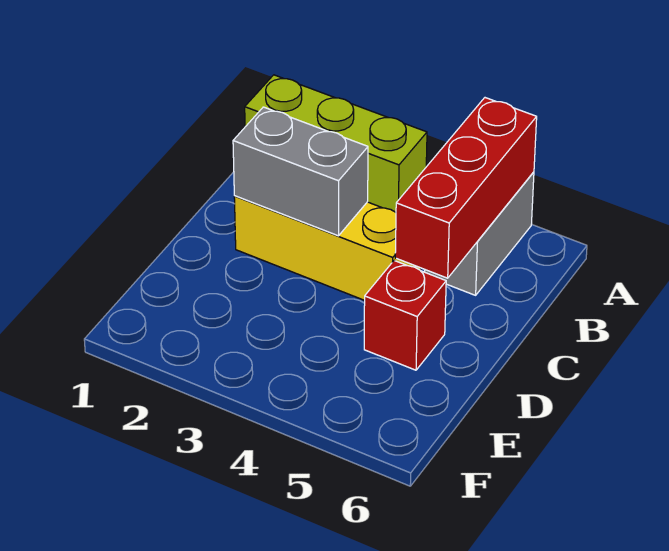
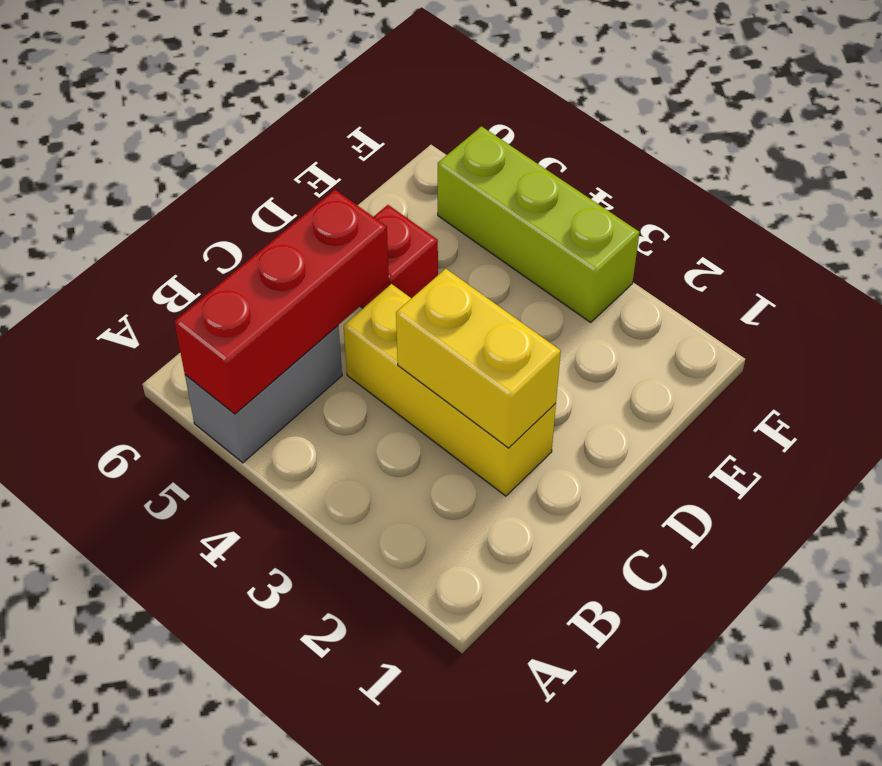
lime brick A1:A3 level 1 -> lime brick F3:F5 level 1
grey brick C2:C3 level 2 -> yellow brick C2:C3 level 2

